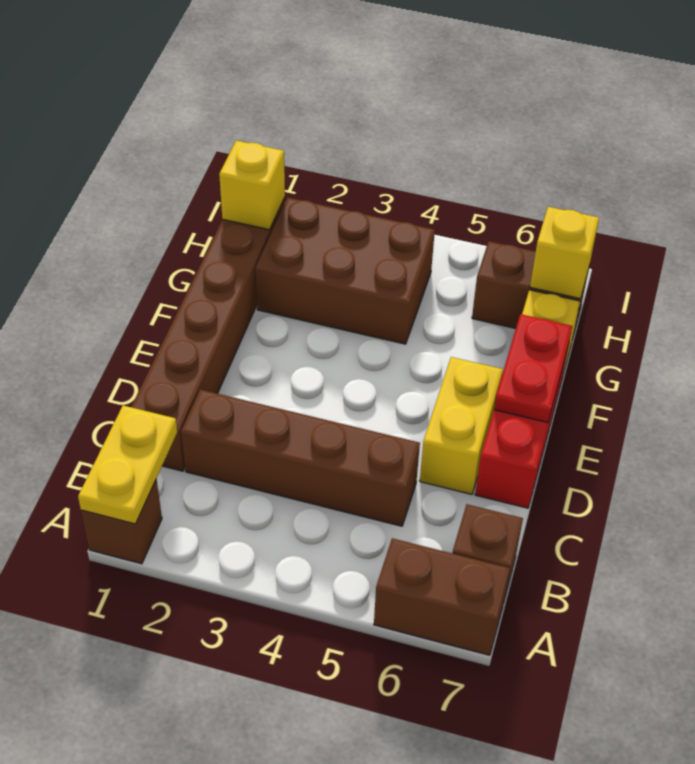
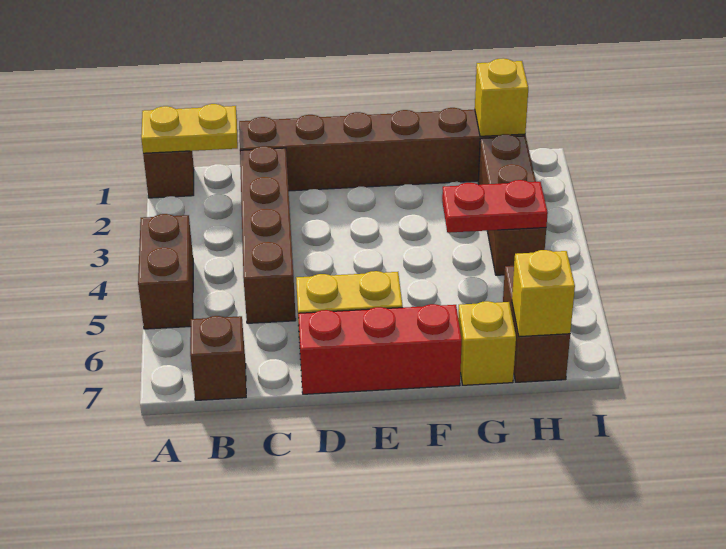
brown brick A6:A7 level 1 -> brown brick A4:A5 level 1
red plate E7:F7 level 2 -> red plate G4:H4 level 2
brown brick G2:H4 level 1 -> brown brick H2:H4 level 1

